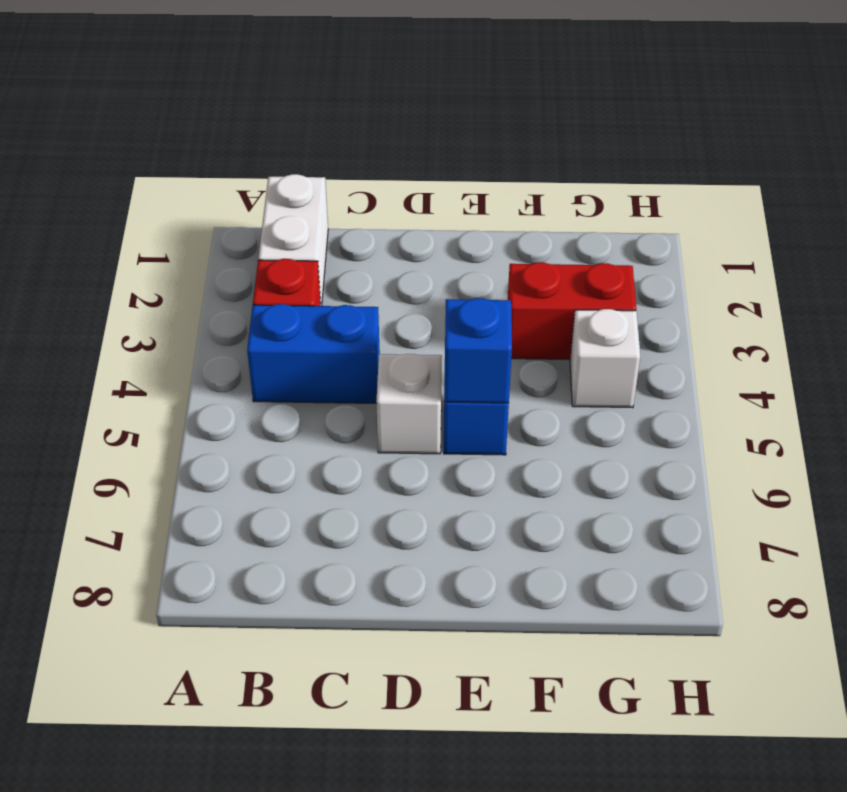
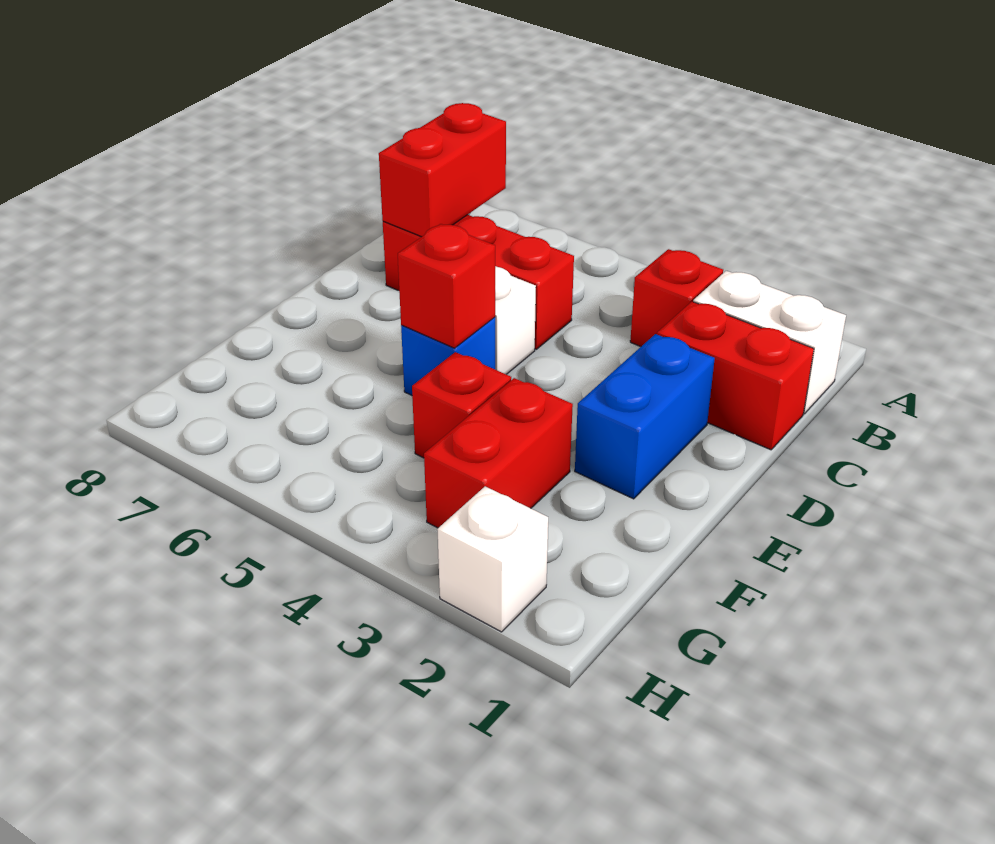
blue brick B4:C4 level 1 -> blue brick D2:E2 level 1
none -> red brick B7:C7 level 2
none -> red brick C1:C2 level 1
none -> red brick C5:C7 level 1
blue brick E5 level 2 -> red brick E5 level 2
none -> red brick F4 level 1
white brick G4 level 1 -> white brick H2 level 1

